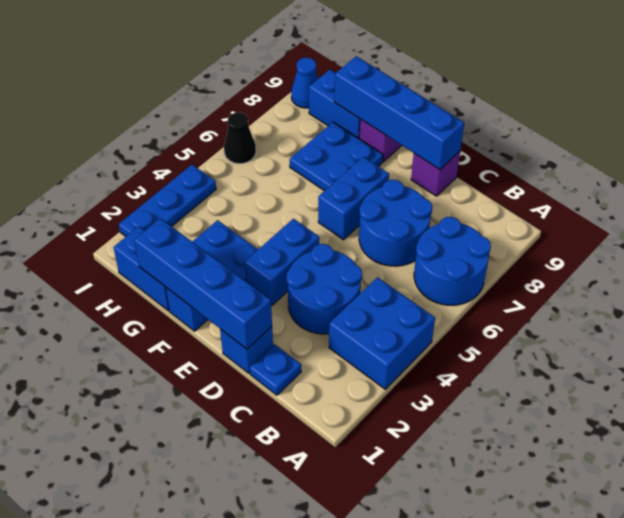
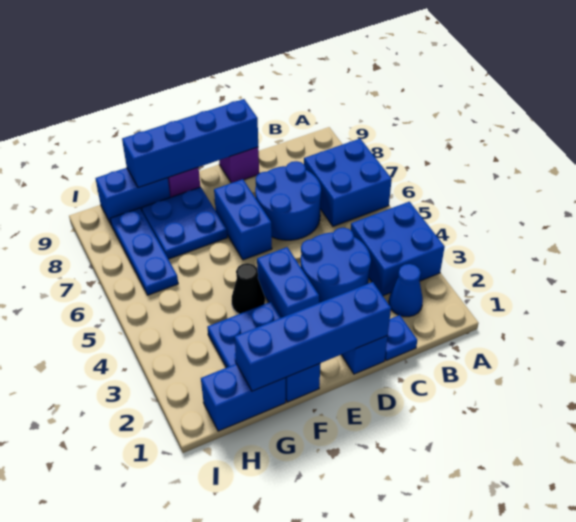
blue round brick A6:B7 level 1 -> blue brick A6:B7 level 1
blue plate I2:I4 level 1 -> blue plate H6:H8 level 1
black cone I6 level 1 -> black cone F4 level 1
blue cone I9 level 1 -> blue cone B2 level 1

